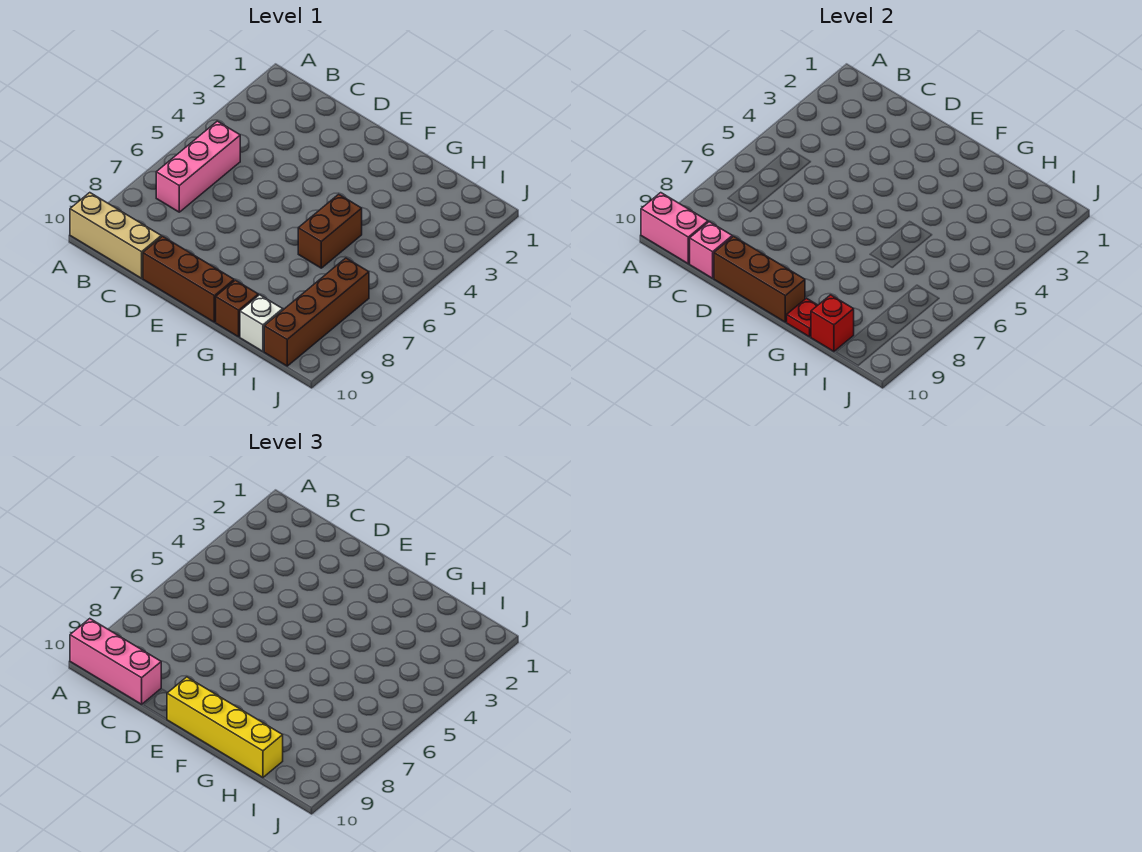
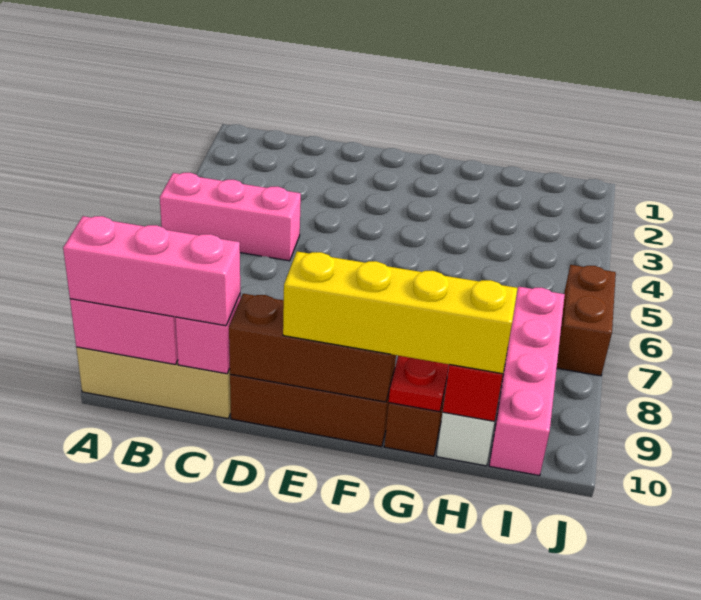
pink brick B5:B7 level 1 -> pink brick A5:C5 level 1
brown brick G5:G6 level 1 -> brown brick J6:J7 level 1
brown brick I7:I10 level 1 -> pink brick I7:I10 level 1

